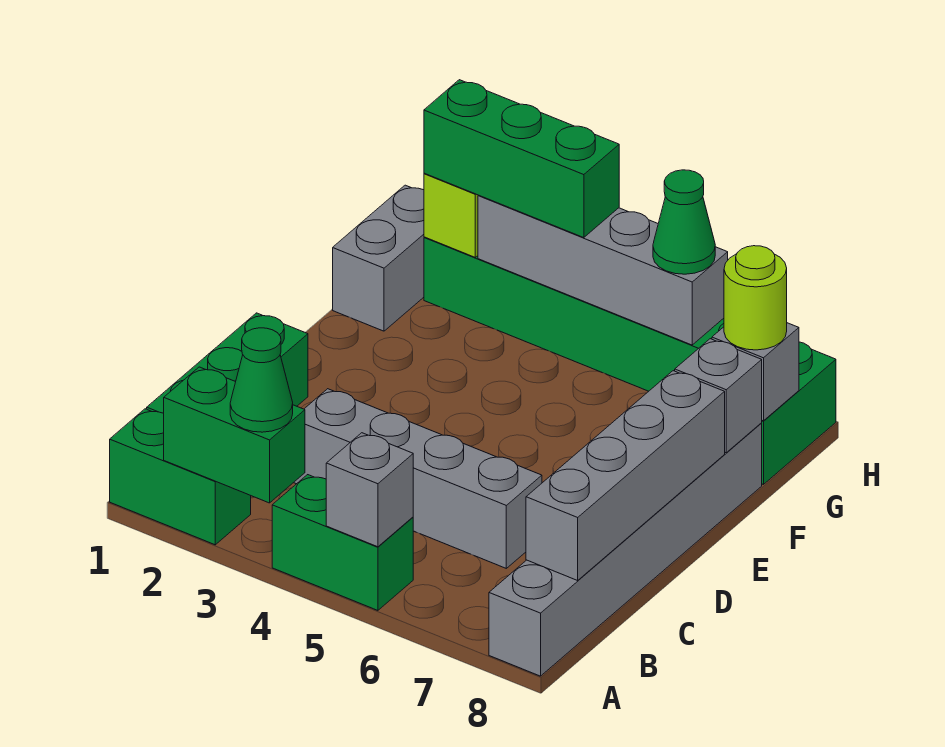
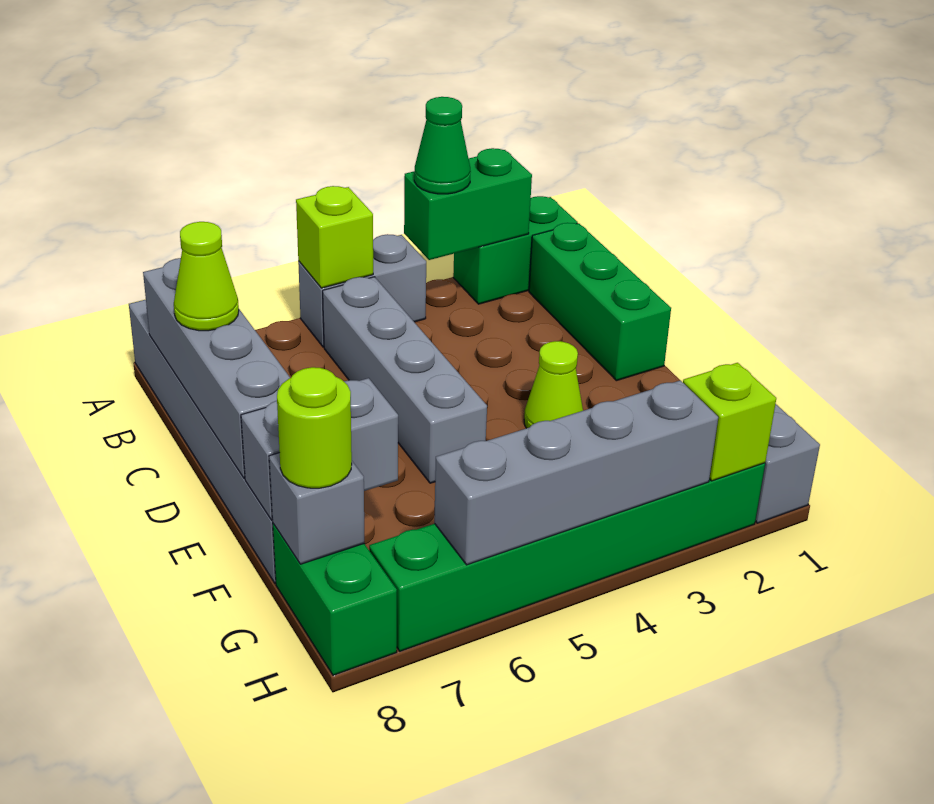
green brick A4:A5 level 1 -> grey brick A4:A5 level 1
grey brick A5 level 2 -> lime brick A5 level 2
grey brick C3:C6 level 1 -> grey brick B5:E5 level 1
none -> lime cone C8 level 3
none -> lime cone E3 level 1
grey brick F8 level 2 -> grey brick F7:F8 level 2
green brick H2:H4 level 3 -> none
green cone H6 level 3 -> none

